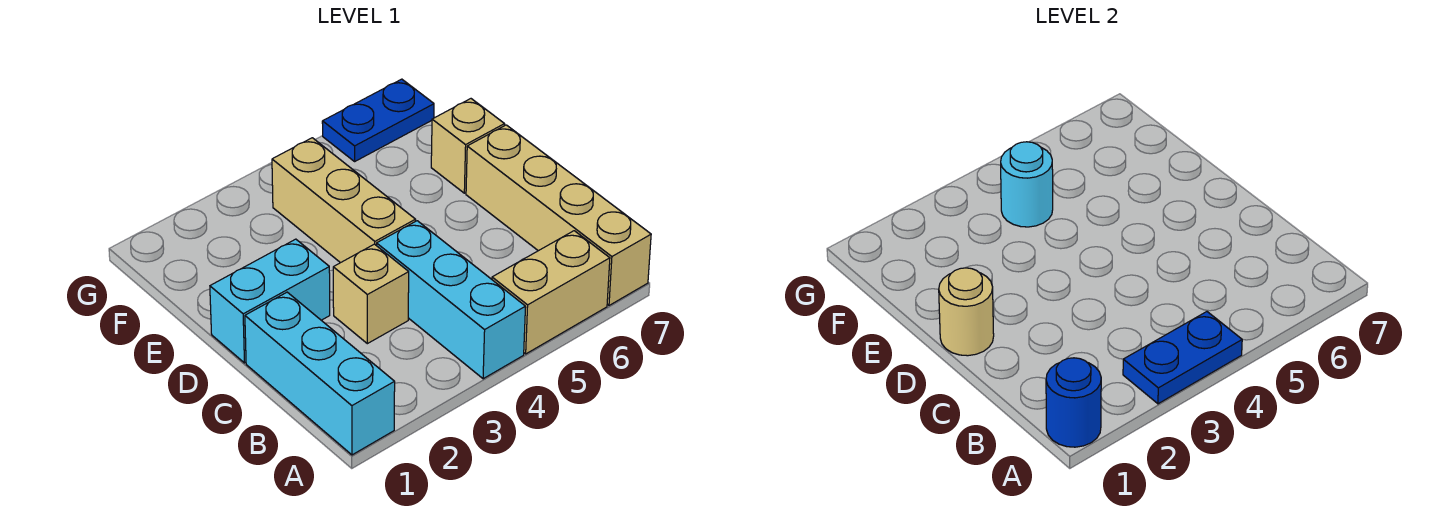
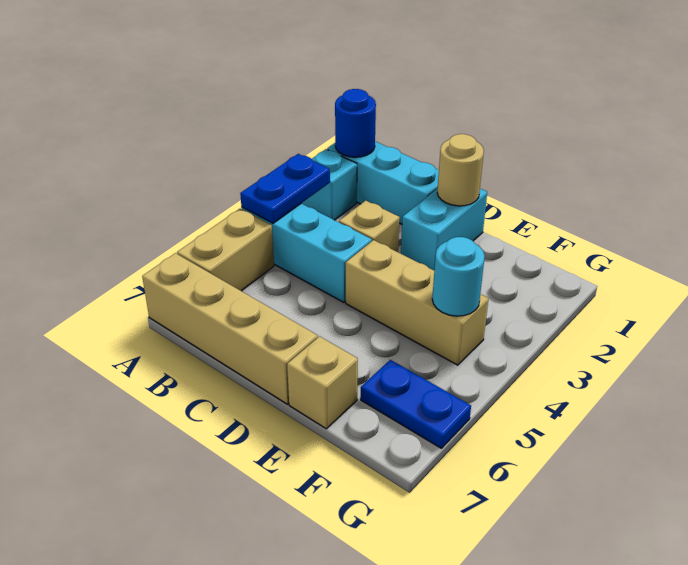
none -> cyan brick A2 level 1
blue plate G6:G7 level 1 -> blue plate F6:G6 level 1

